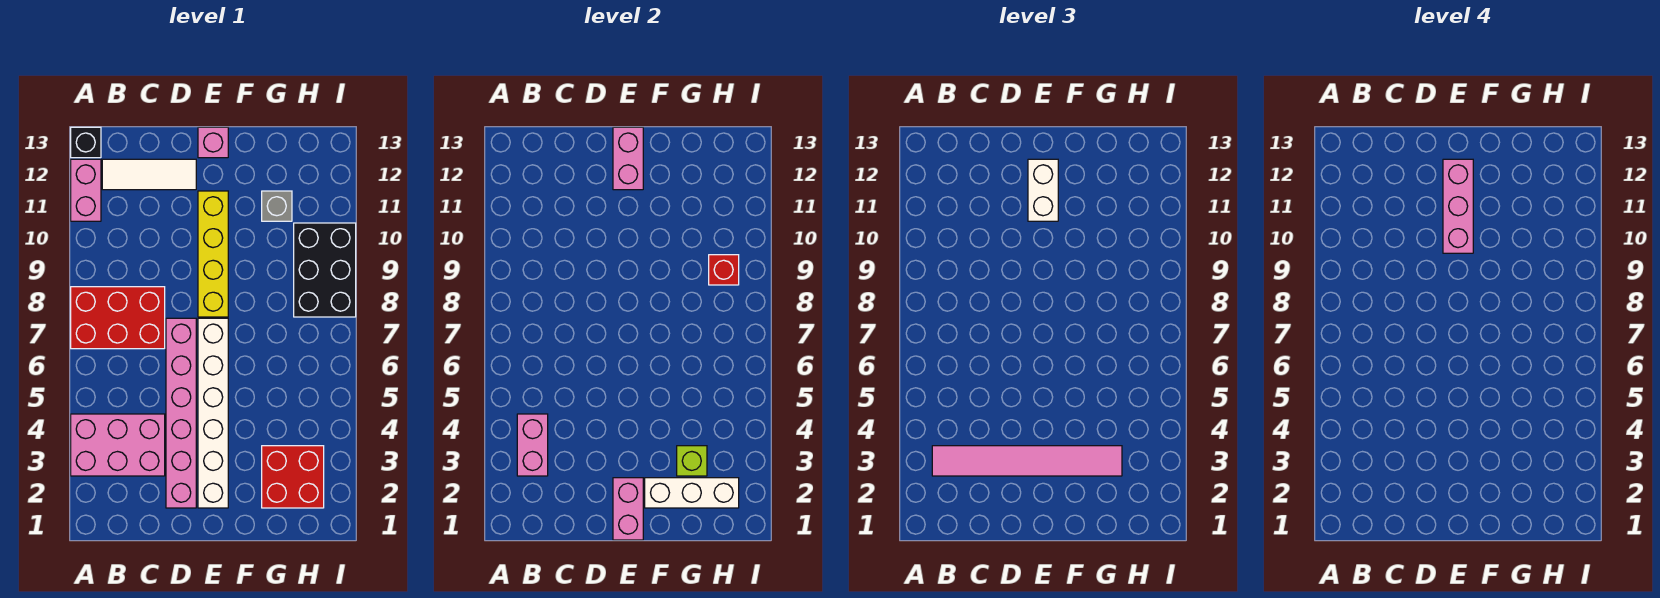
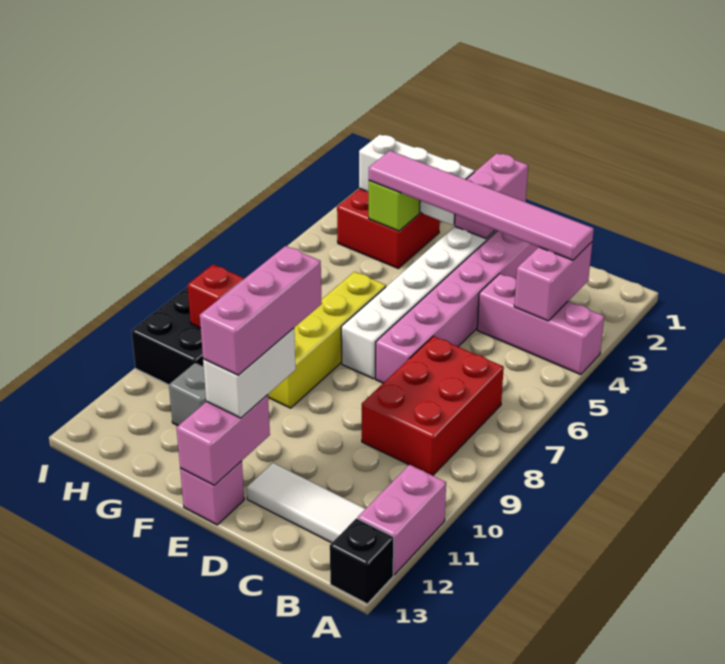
pink brick A3:C4 level 1 -> pink brick A4:C4 level 1
red brick A7:C8 level 1 -> red brick B7:C9 level 1
yellow brick E8:E11 level 1 -> yellow brick F6:F9 level 1

